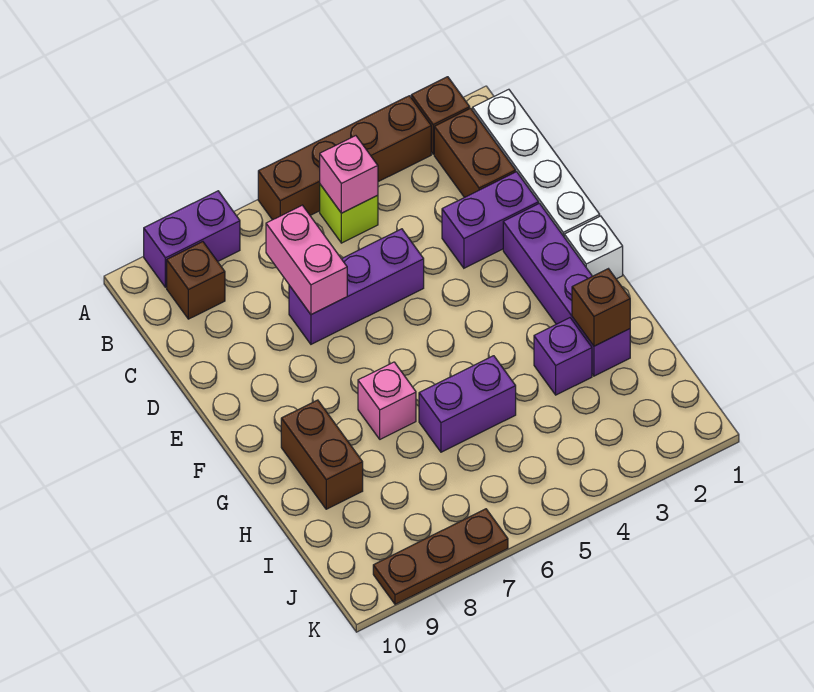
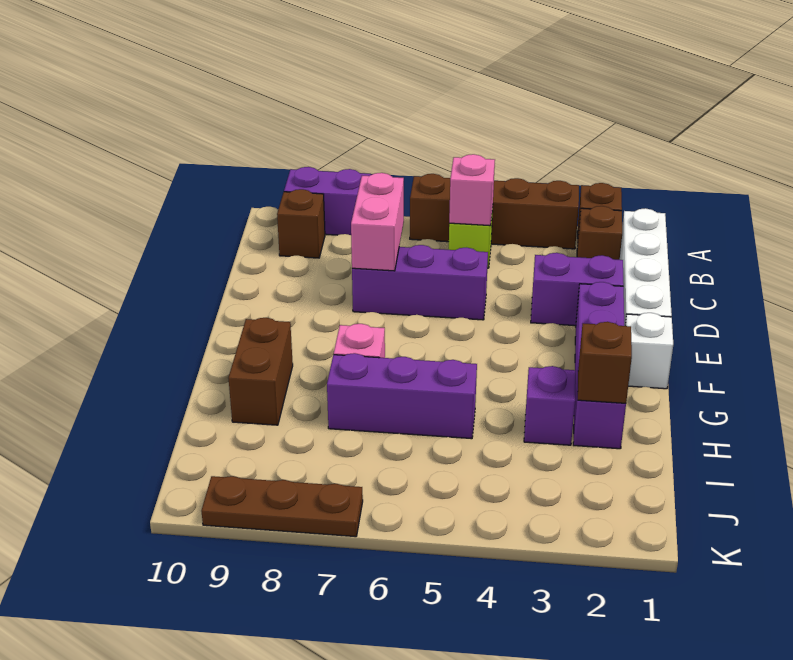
brown brick B2:C2 level 1 -> brown brick B2 level 1
purple brick H5:H6 level 1 -> purple brick H5:H7 level 1

